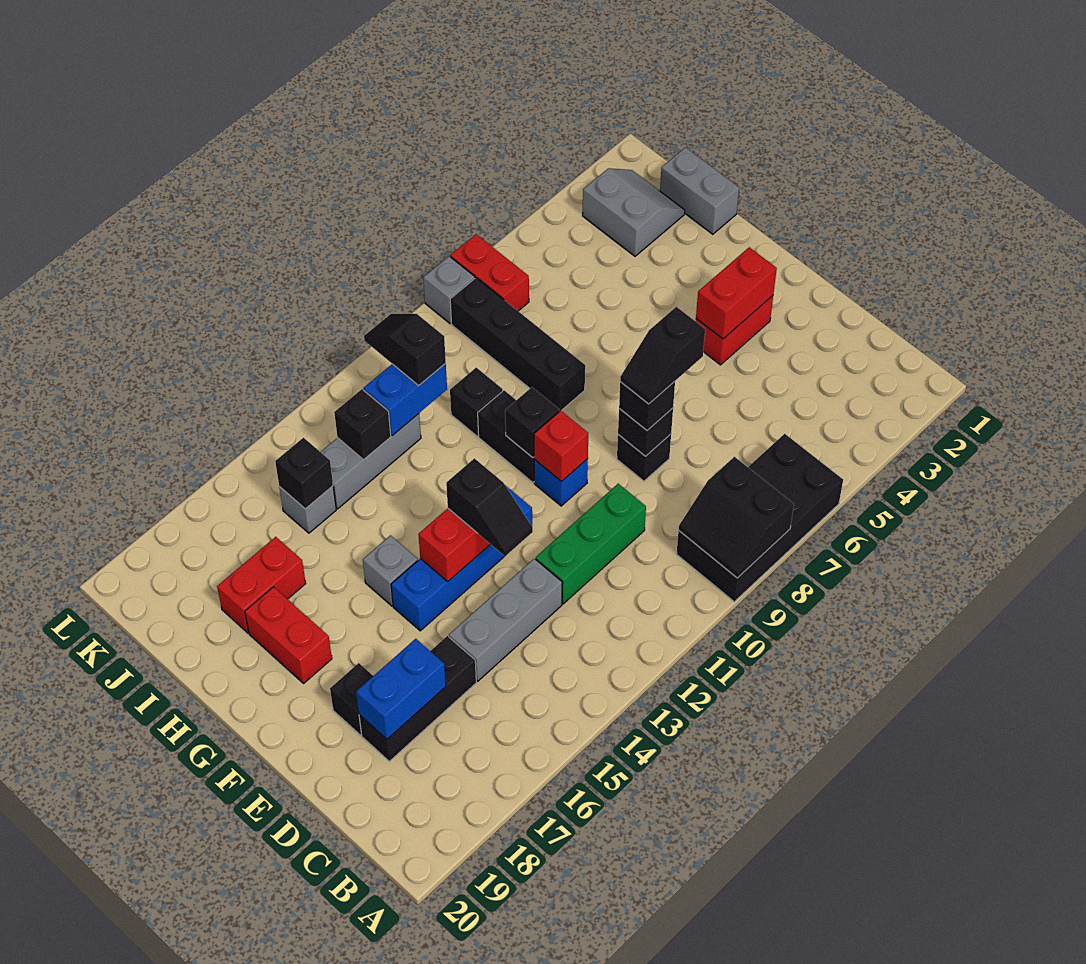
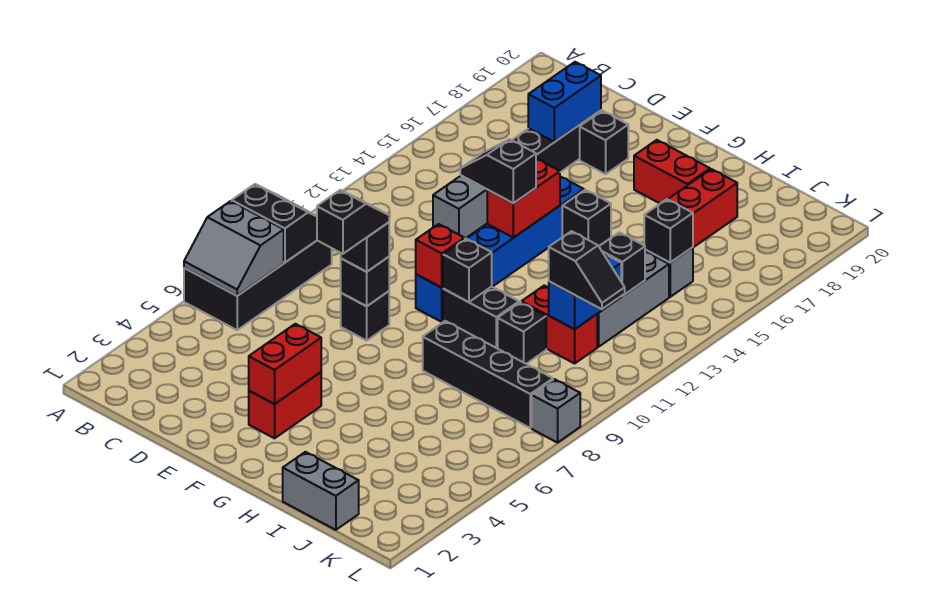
green brick D10:D12 level 1 -> none
grey brick G15 level 1 -> black brick G15 level 1
grey slope J2:K3 level 1 top 3 -> grey slope A6:B7 level 2 top 7
red brick K7:L7 level 1 -> red brick I11:J11 level 1

